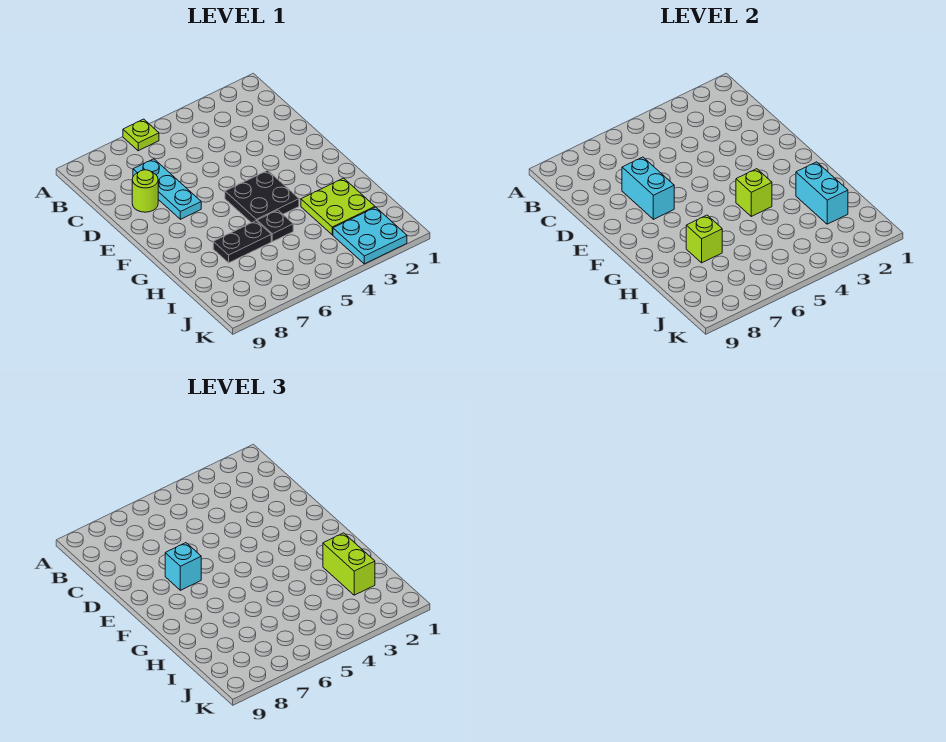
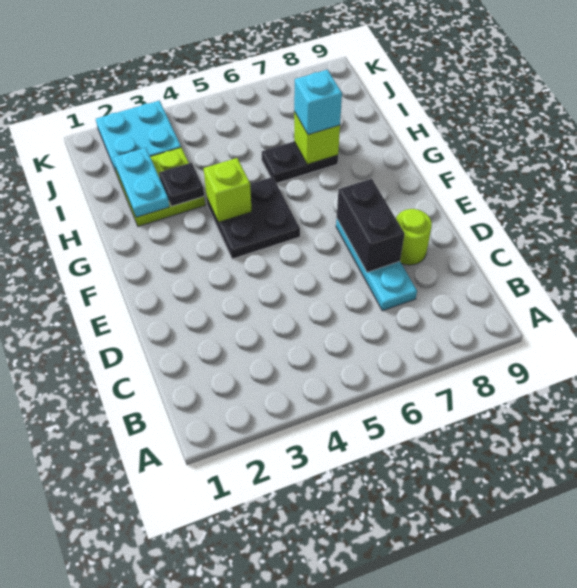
lime plate A6 level 1 -> none
cyan brick D7:E7 level 2 -> black brick D7:E7 level 2
cyan brick E7 level 3 -> cyan brick H7 level 3
cyan brick H2:I2 level 2 -> cyan plate H2:I2 level 2
lime brick H2:I2 level 3 -> none
black plate H5 level 1 -> black plate H3 level 2

